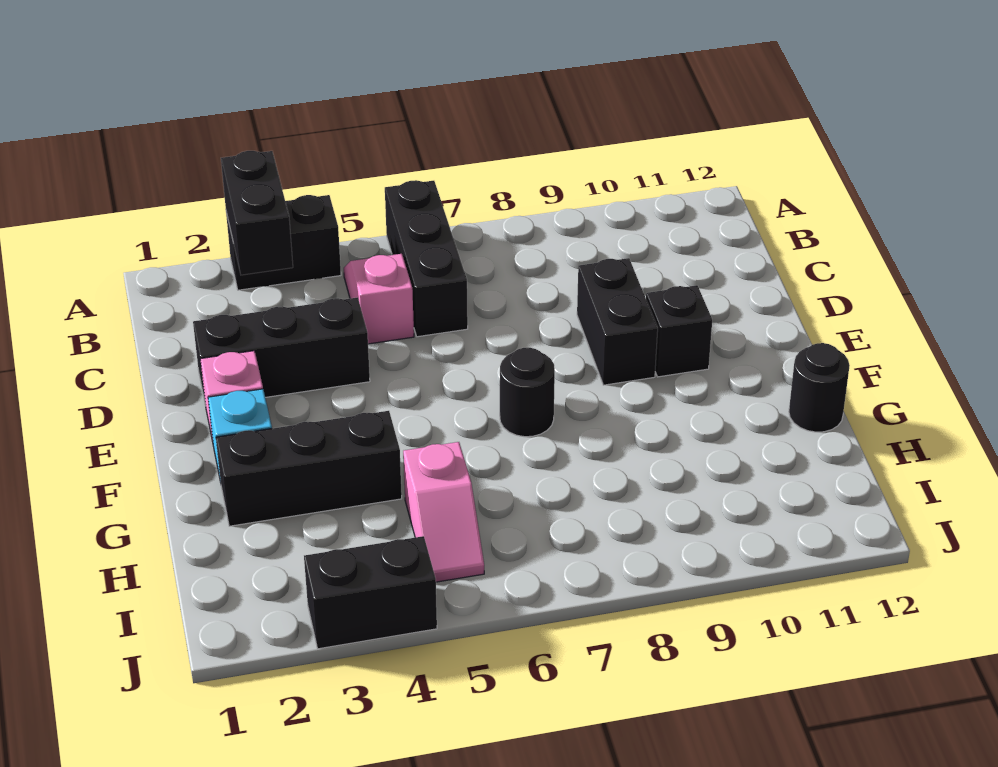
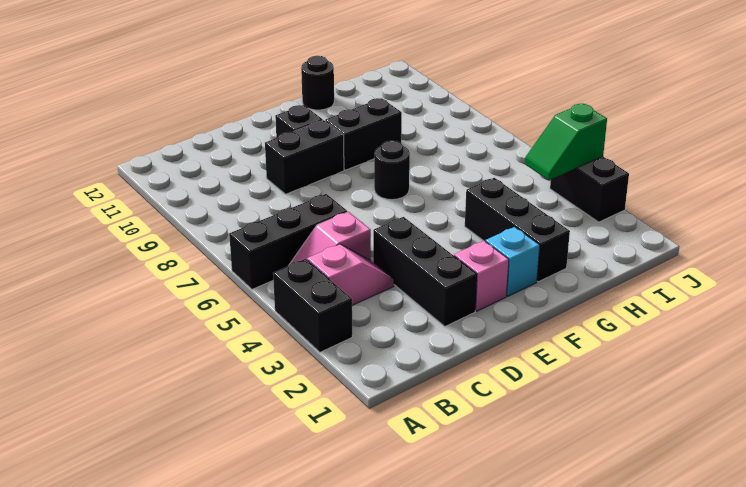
black brick A3:B3 level 2 -> black brick F9:G9 level 1
pink slope H5:I5 level 1 top H -> pink slope B4:C4 level 1 top B
none -> green slope I4:J4 level 2 top J

